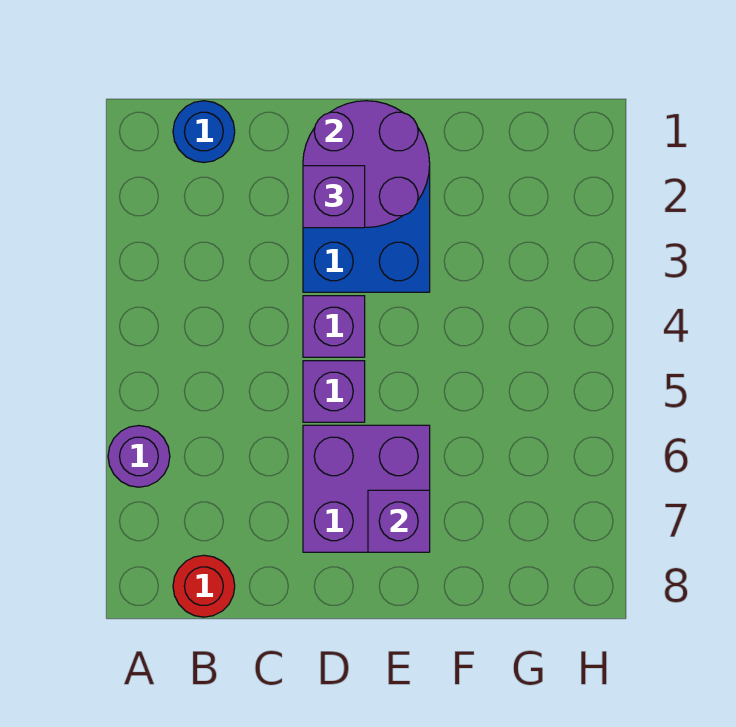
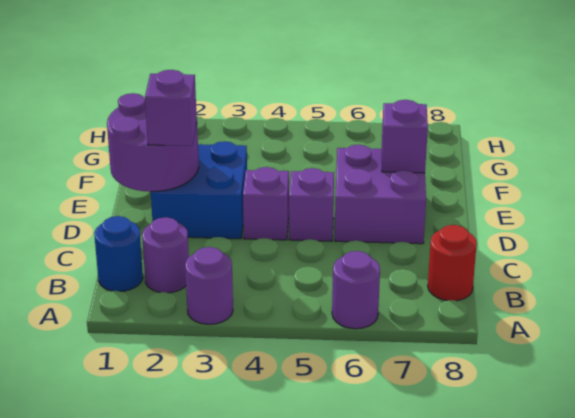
none -> purple round brick A3 level 1
none -> purple round brick B2 level 1

